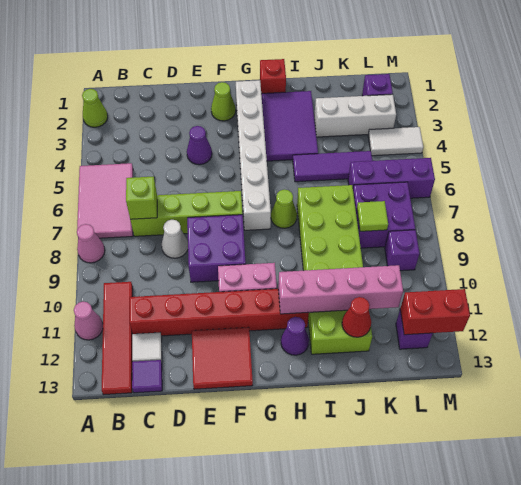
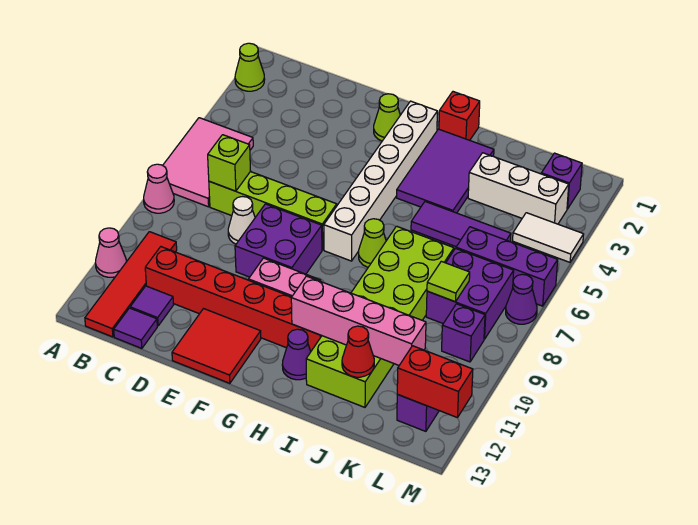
white tile C12 level 1 -> purple tile C12 level 1
purple cone E4 level 1 -> purple cone M7 level 1

